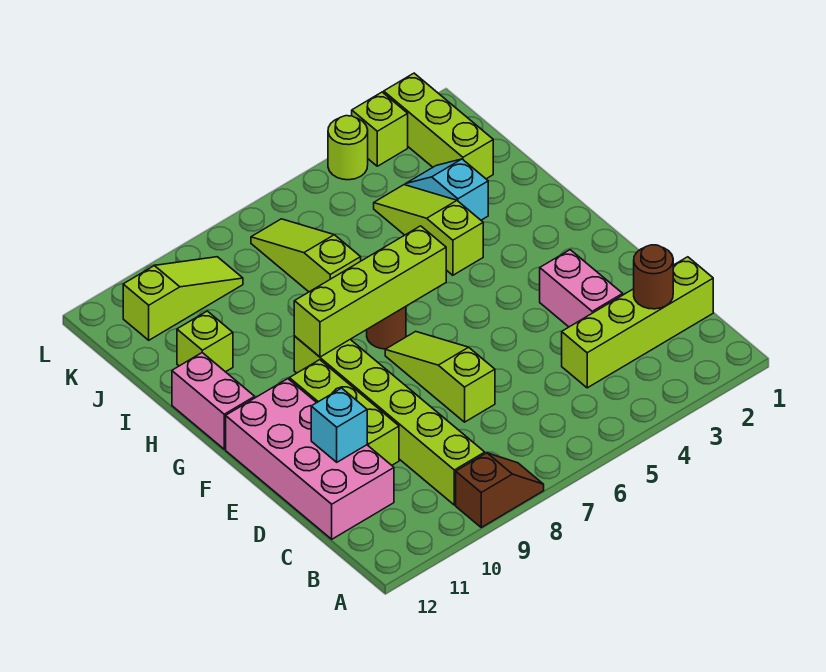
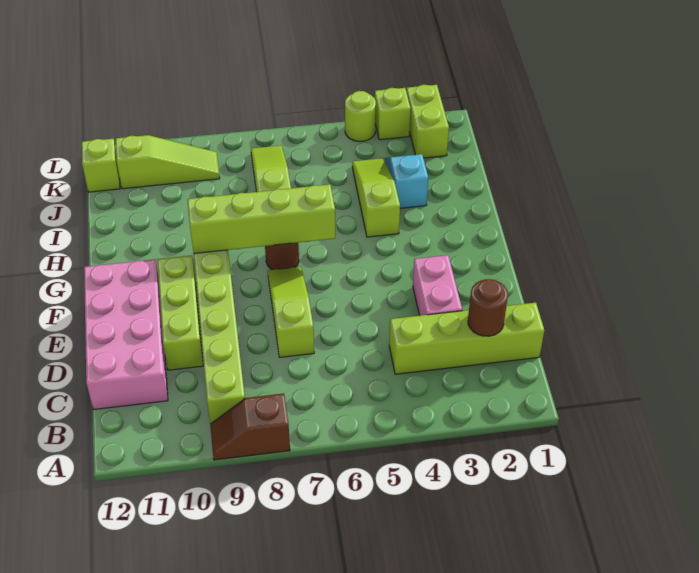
brown slope A8:A9 level 1 top 9 -> brown slope A8:A9 level 1 top 8
cyan brick D11 level 2 -> none
pink brick G12:H12 level 1 -> none
lime brick I11 level 1 -> lime brick K12 level 1
lime brick J2:L2 level 1 -> lime brick K2:L2 level 1

